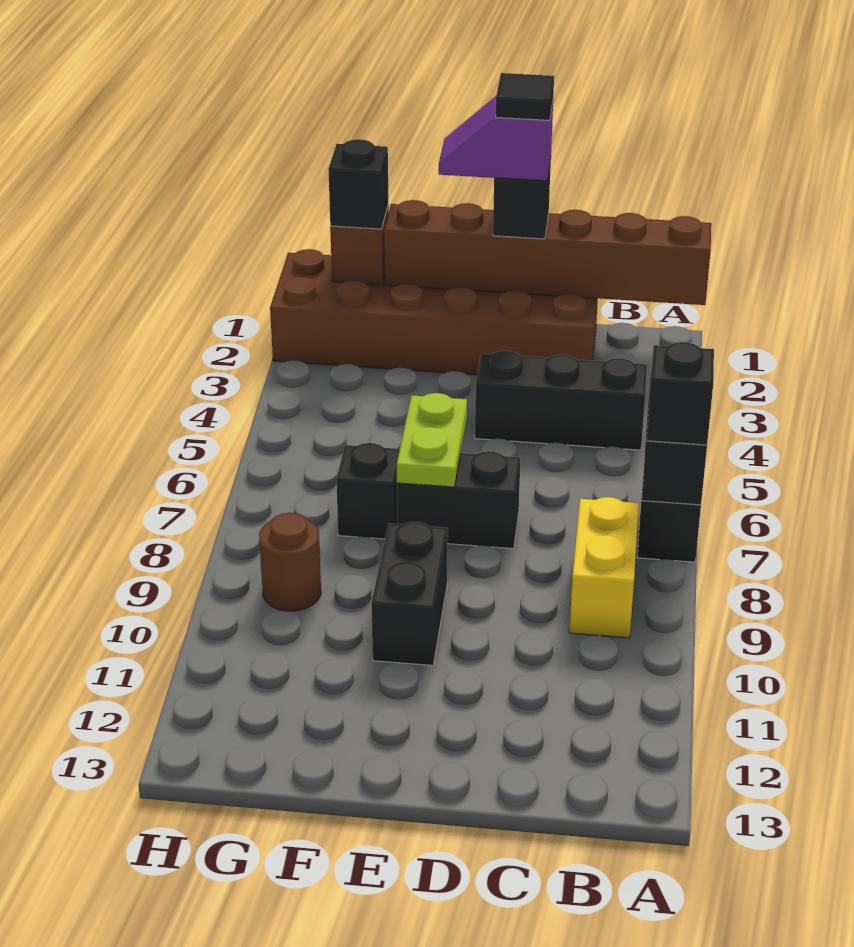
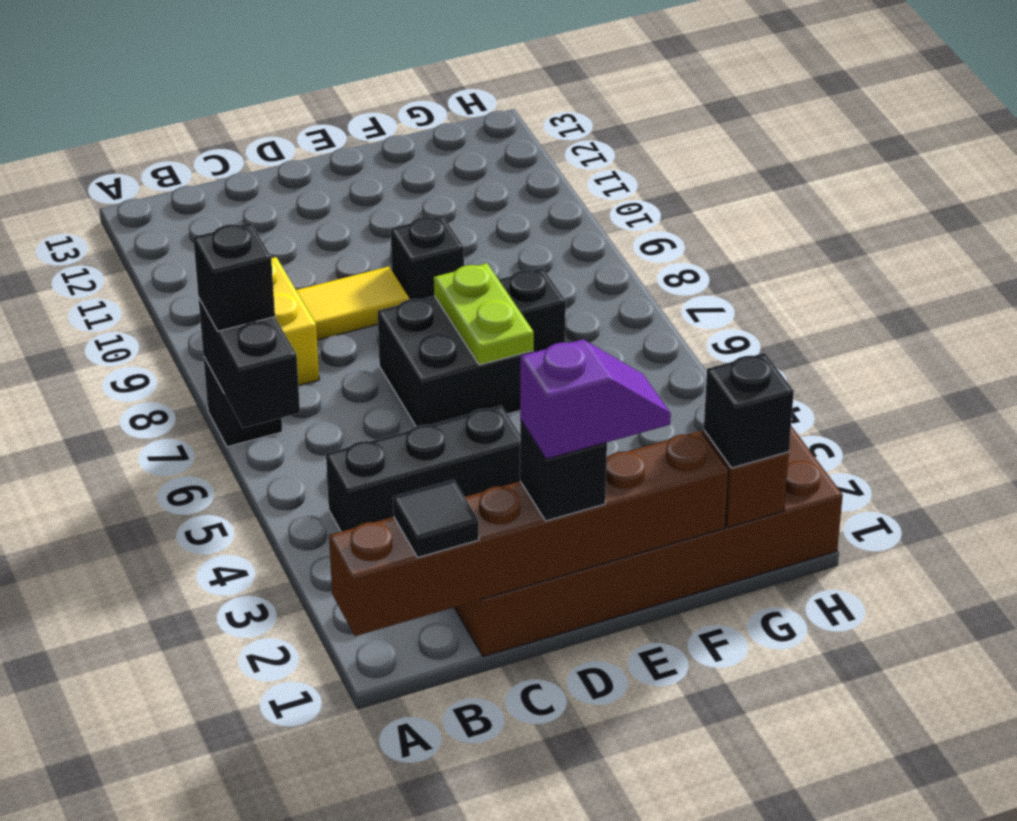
none -> yellow tile C9:D9 level 1
black tile D1 level 5 -> black tile B1 level 3
black brick D7:E7 level 1 -> black brick D6:E7 level 1
black brick E9:E10 level 1 -> black brick E9 level 1
brown round brick G9 level 1 -> none

